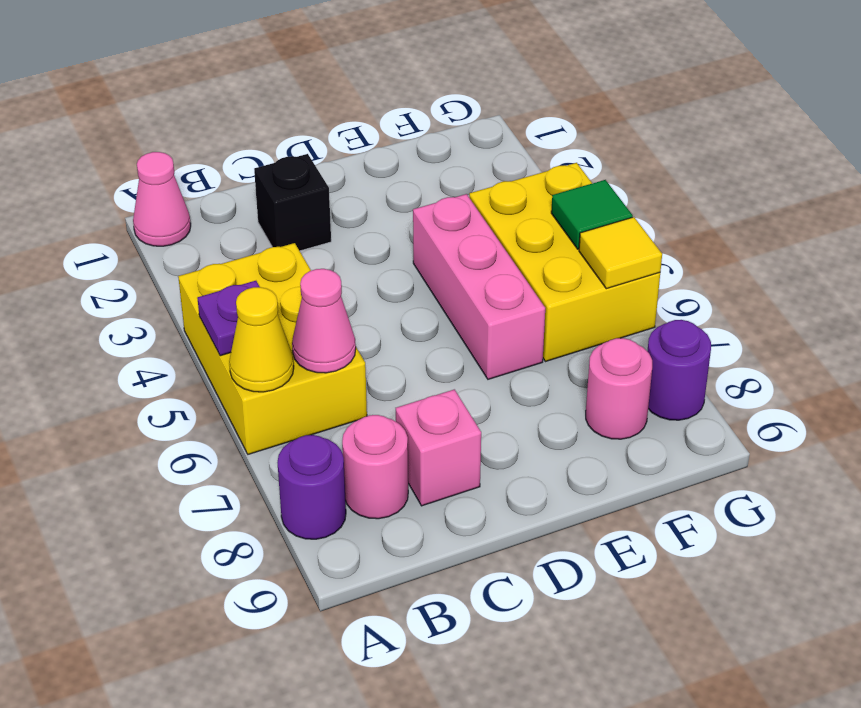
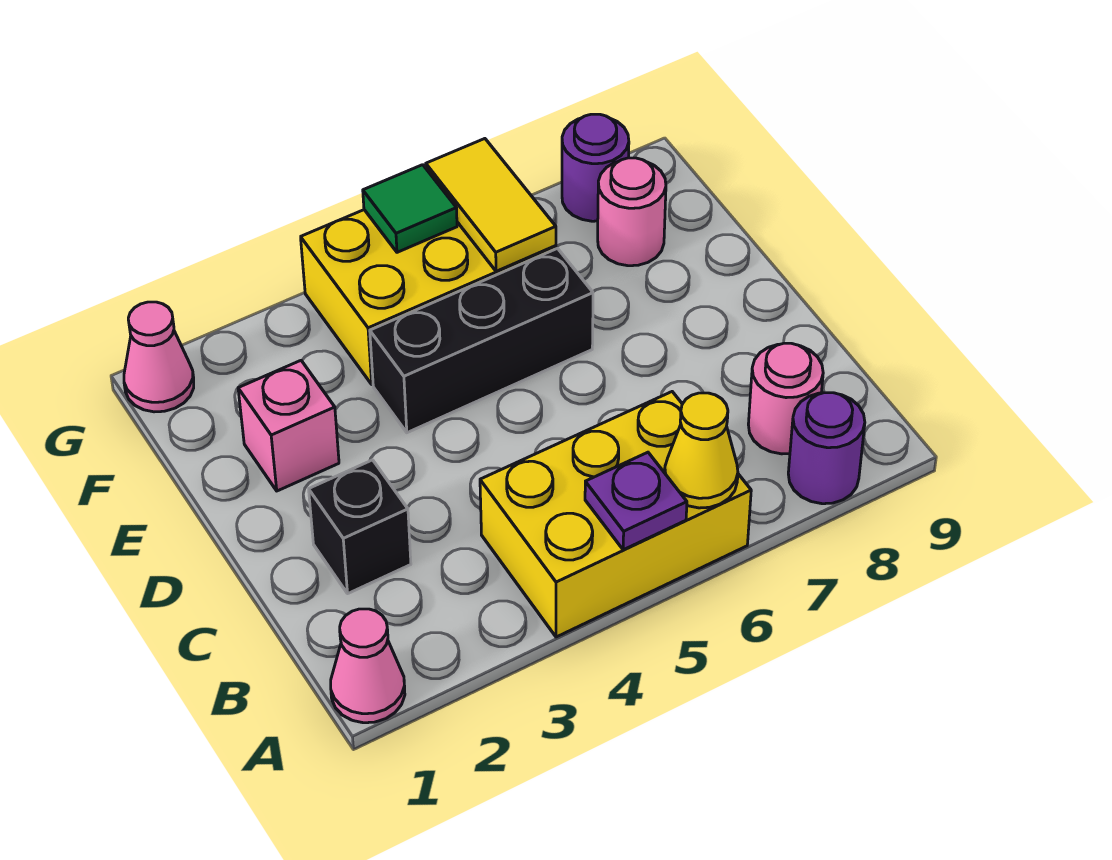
pink cone B6 level 2 -> pink cone G1 level 1
pink brick C8 level 1 -> pink brick E2 level 1
pink brick E4:E6 level 1 -> black brick E4:E6 level 1
yellow tile G6 level 2 -> yellow tile F6:G6 level 2

